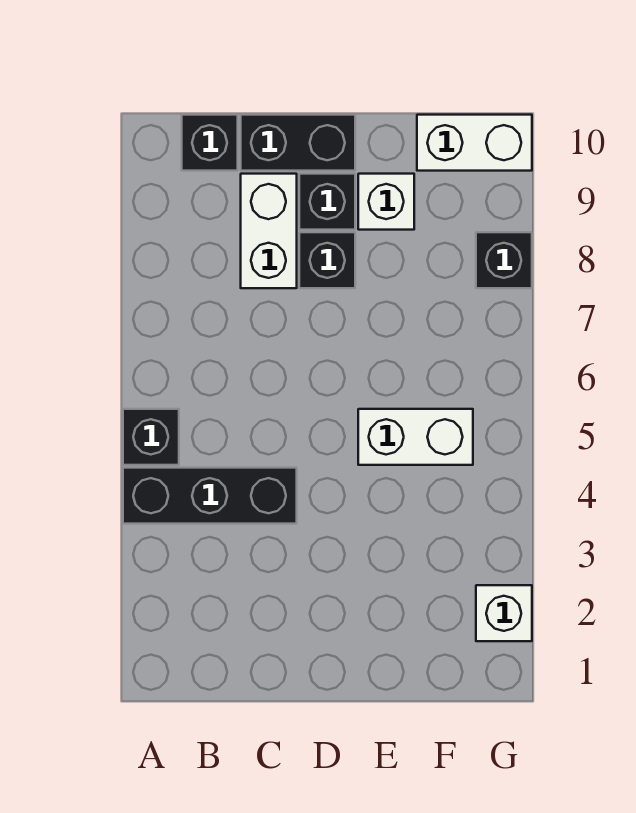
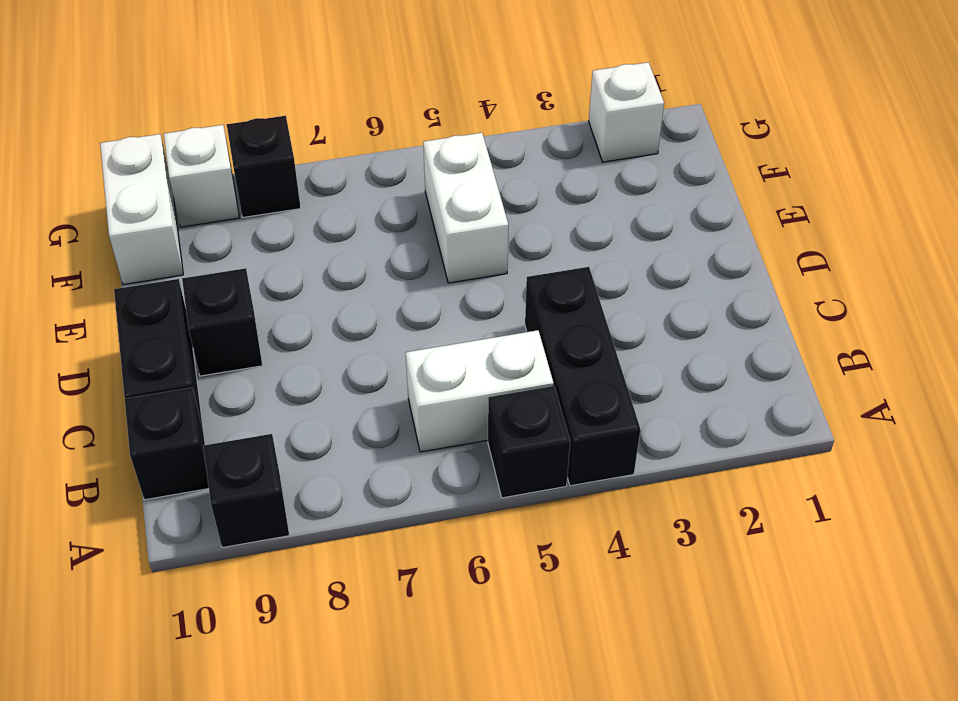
white brick C8:C9 level 1 -> white brick B5:B6 level 1
black brick D8 level 1 -> black brick A9 level 1
white brick E9 level 1 -> white brick G9 level 1

